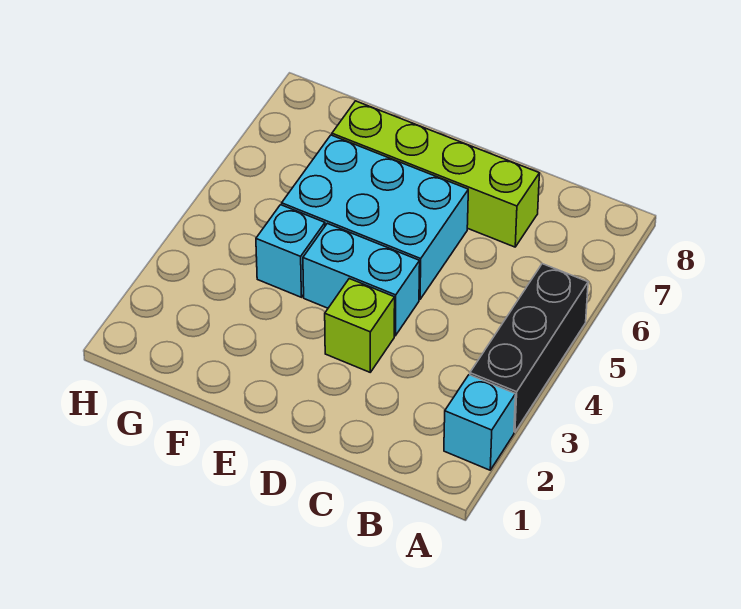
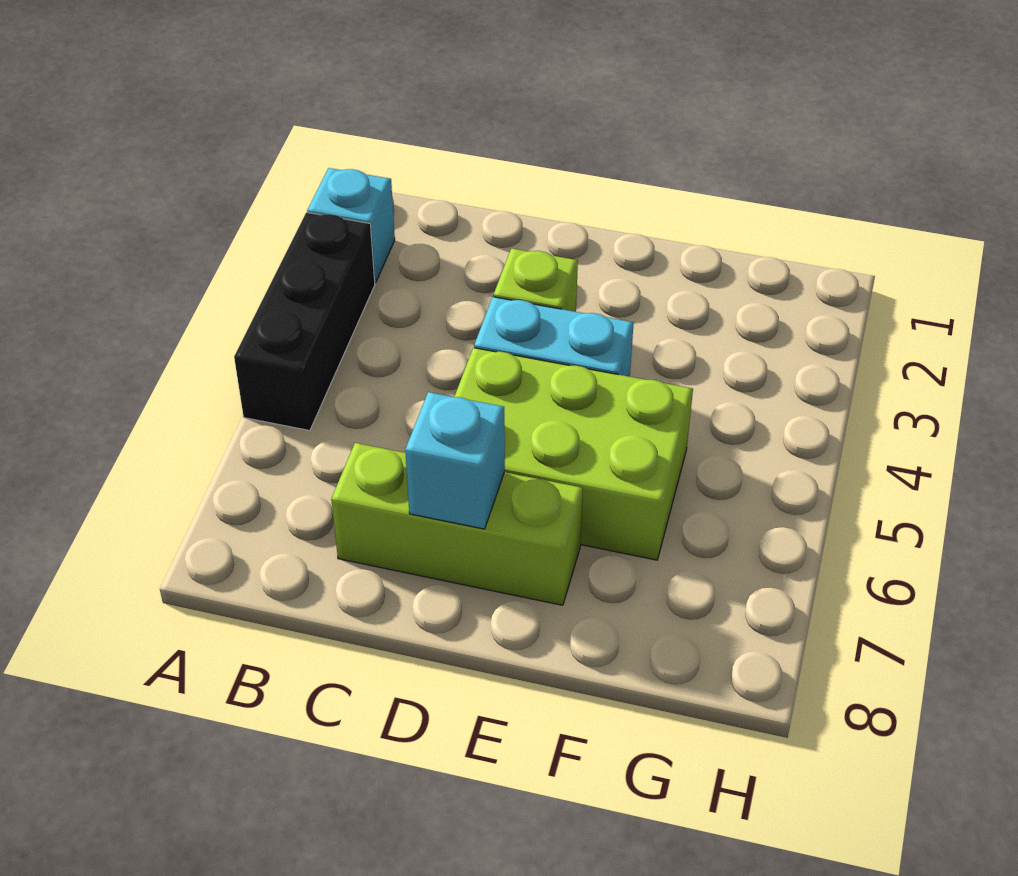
lime brick C7:F7 level 1 -> lime brick C7:E7 level 1
cyan brick D5:F6 level 1 -> lime brick D5:F6 level 1
cyan brick F4 level 1 -> cyan brick D7 level 2

